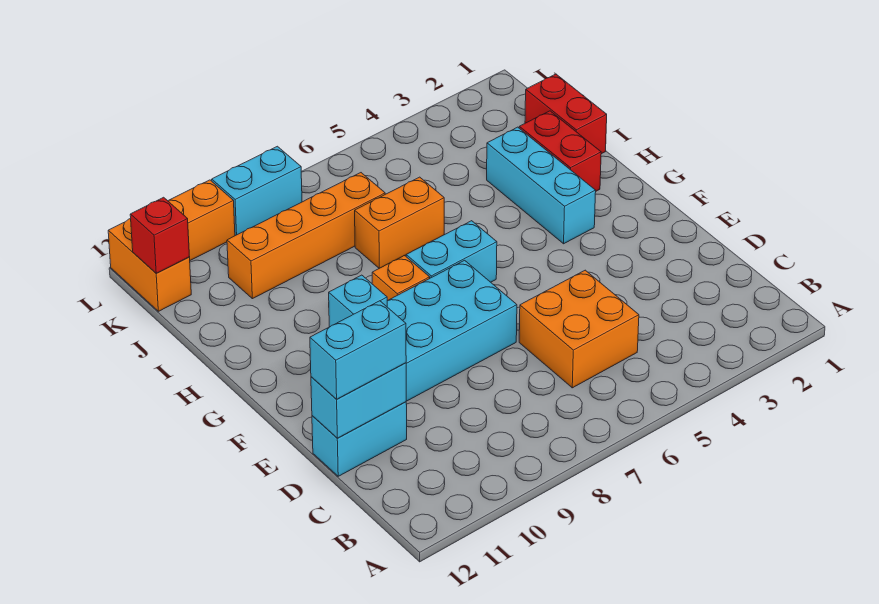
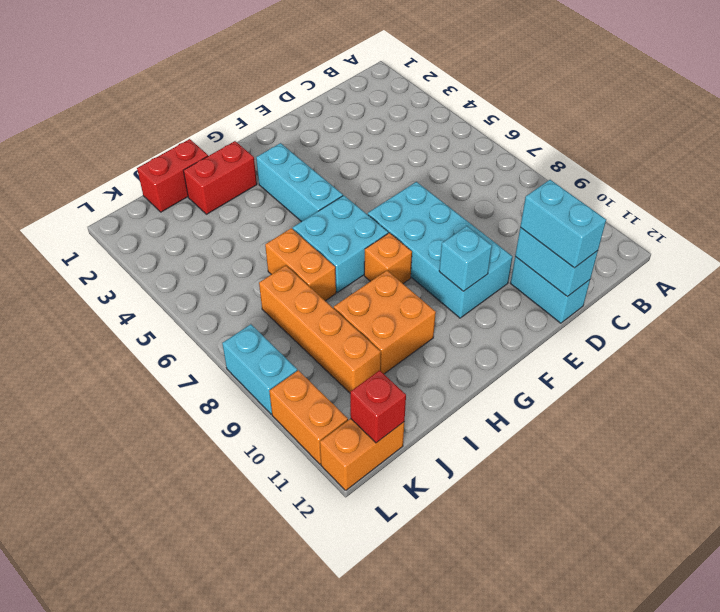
orange brick C5:D6 level 1 -> orange brick H9:I10 level 1
cyan brick G3:I3 level 1 -> cyan brick G3:G5 level 1
cyan brick G6:G7 level 1 -> cyan brick G6:H7 level 1

